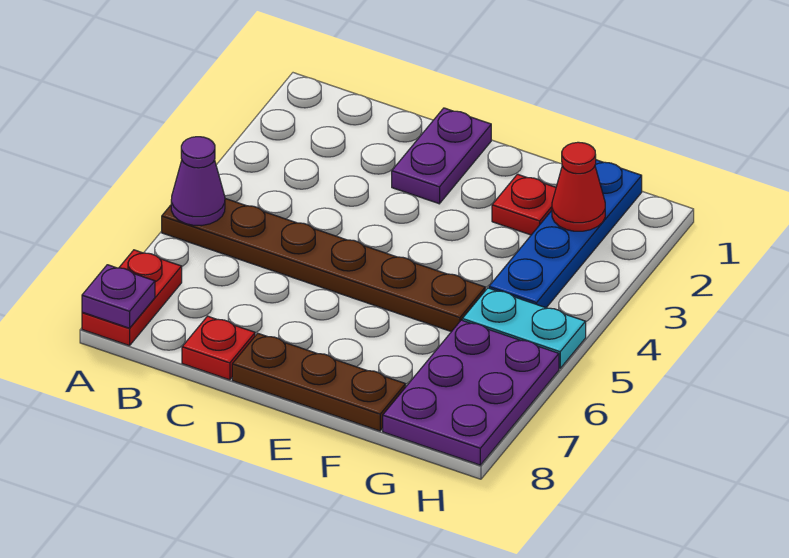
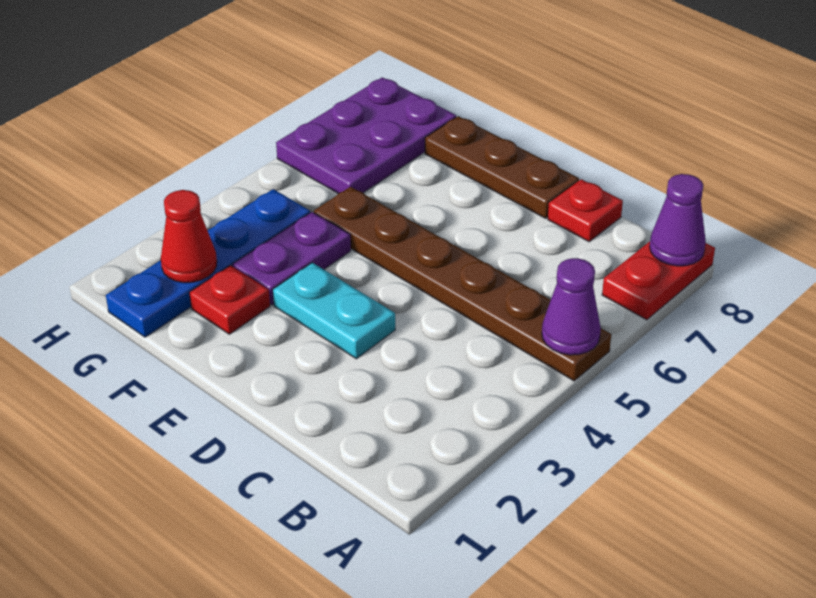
purple plate A8 level 2 -> purple cone A8 level 2
purple plate D1:D2 level 1 -> purple plate F3:F4 level 1
cyan plate G5:H5 level 1 -> cyan plate D3:E3 level 1

